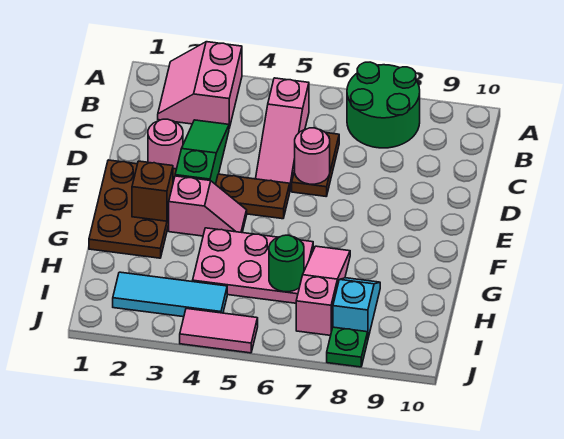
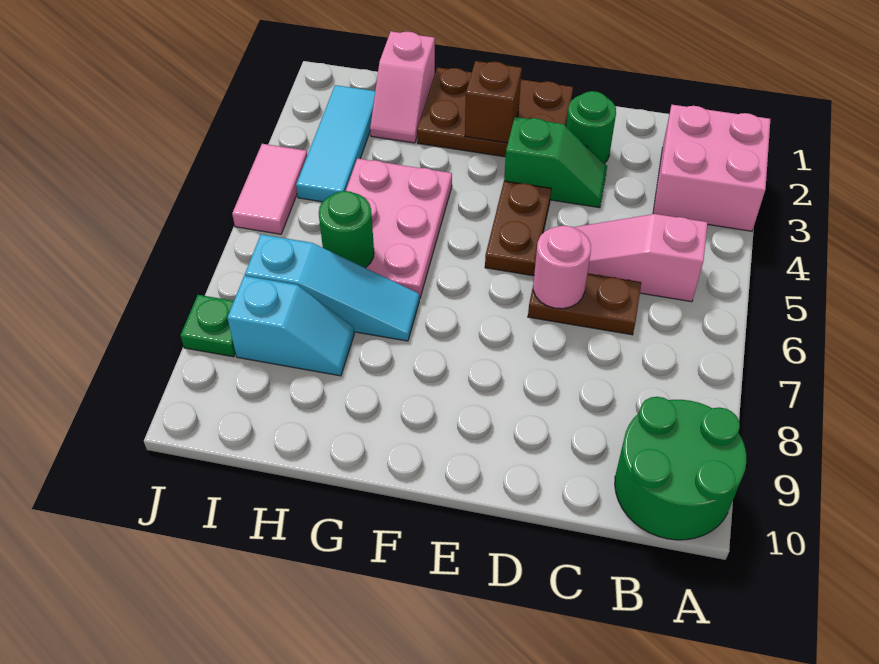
pink slope A2:B3 level 1 top 3 -> pink brick A2:B3 level 1
green round brick A7:B8 level 1 -> green round brick A9:B10 level 1
green slope C3:E3 level 1 top E -> green slope D3:E3 level 1 top E
pink round brick D2 level 1 -> green round brick D2 level 1
pink slope F3:F4 level 1 top 3 -> pink slope H1:H2 level 1 top 1
pink slope G7:I7 level 1 top I -> cyan slope G7:I7 level 1 top I

